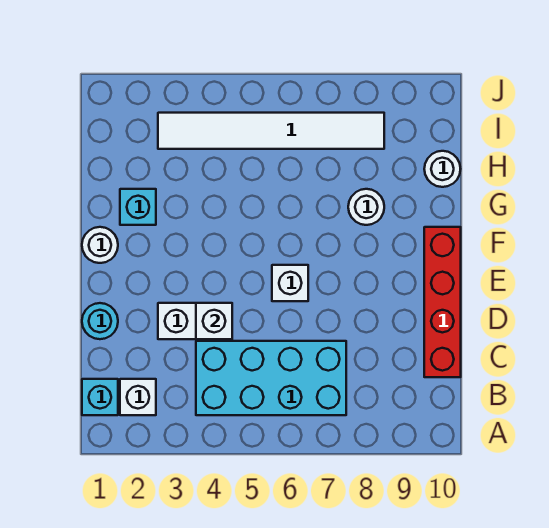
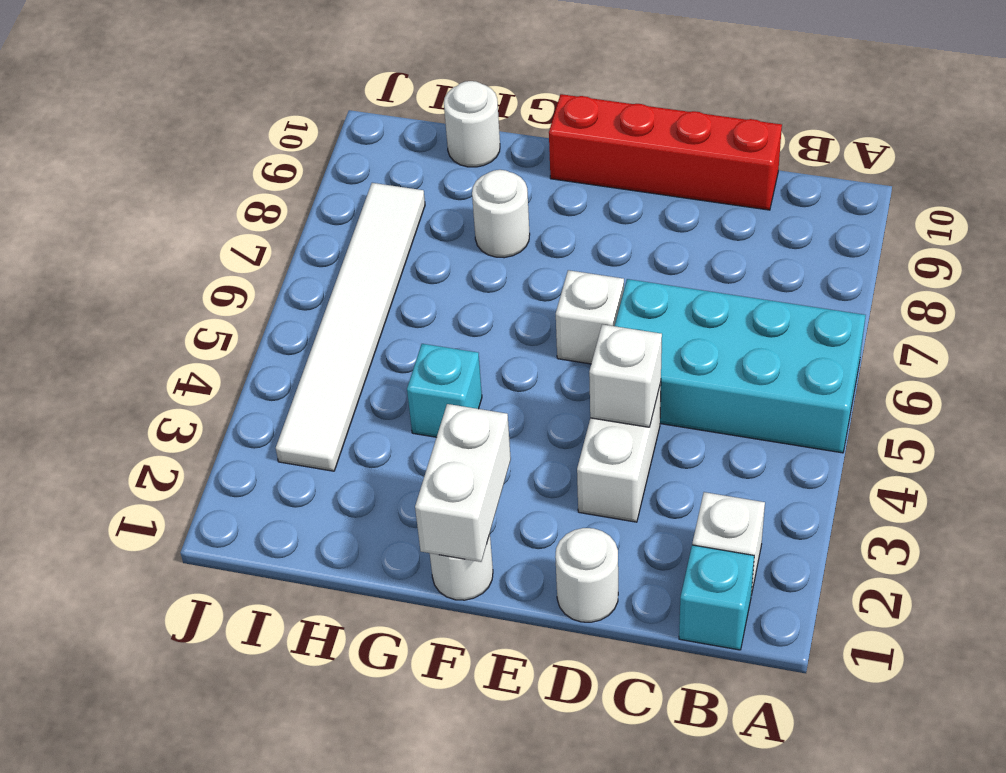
cyan brick B4:C7 level 1 -> cyan brick A5:D6 level 1
cyan round brick D1 level 1 -> white round brick D1 level 1
none -> white brick F1:F2 level 2
cyan brick G2 level 1 -> cyan brick G4 level 1

